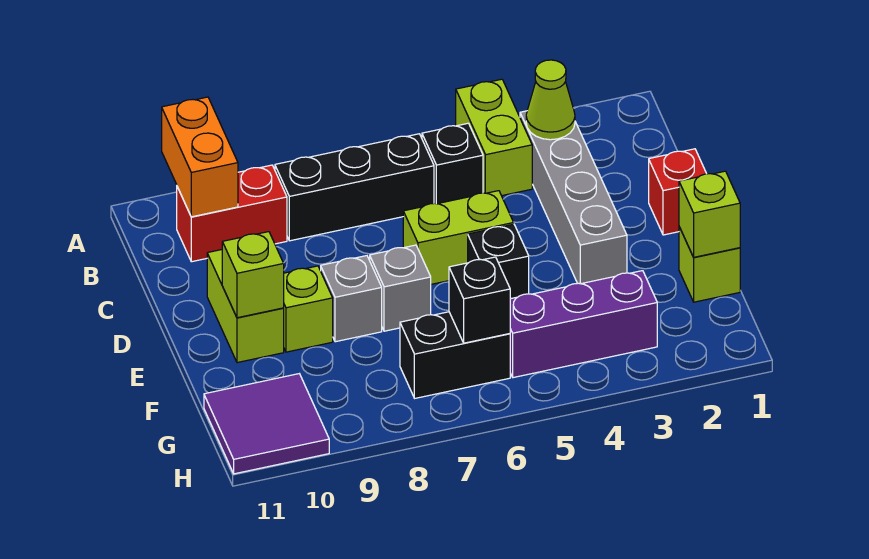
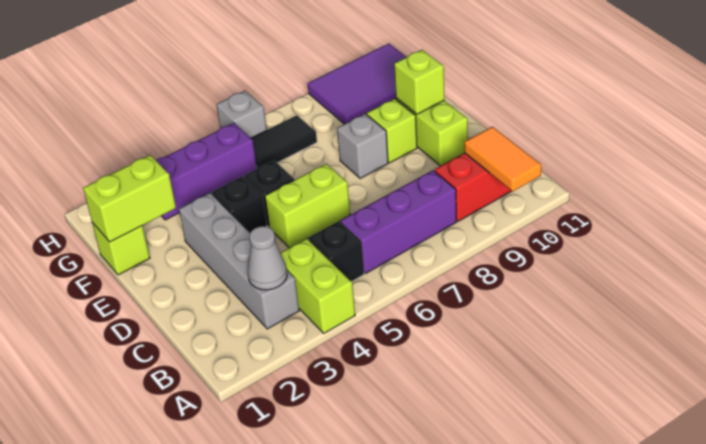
orange brick A10:B10 level 2 -> orange tile A10:B10 level 2
lime cone B3 level 2 -> grey cone B3 level 2
black brick B6:B8 level 1 -> purple brick B6:B8 level 1
red brick D1 level 1 -> none
grey brick E7 level 1 -> grey brick H6 level 1
lime brick F1 level 2 -> lime brick F1:F2 level 2
black brick G6:G7 level 1 -> black tile G6:G7 level 1
black brick G6 level 2 -> black brick E4 level 1
purple tile G10:H11 level 1 -> purple tile G9:H11 level 1

